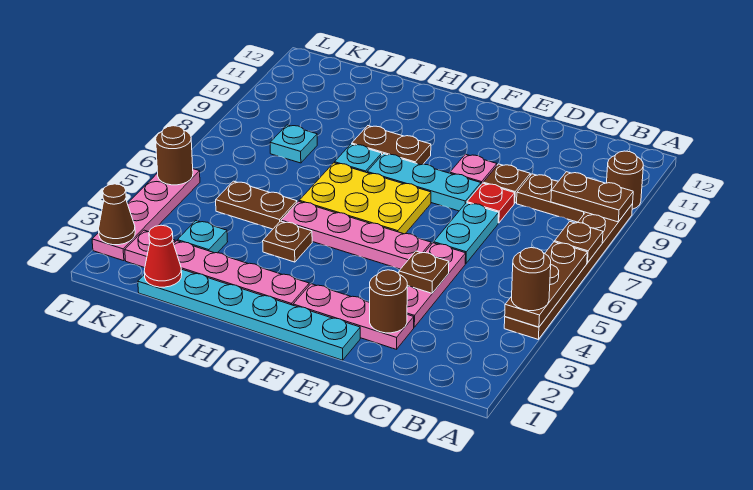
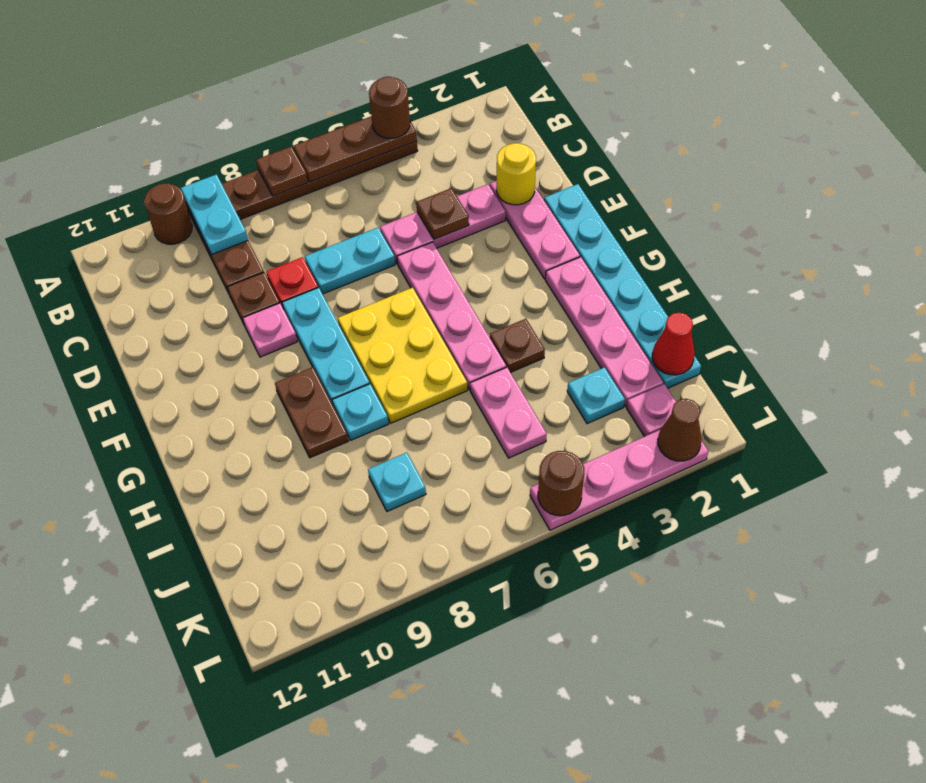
brown plate A9:B9 level 2 -> cyan plate A9:B9 level 2
brown round brick D2 level 2 -> yellow round brick D2 level 2
brown plate I5:J5 level 1 -> pink plate I5:J5 level 1

